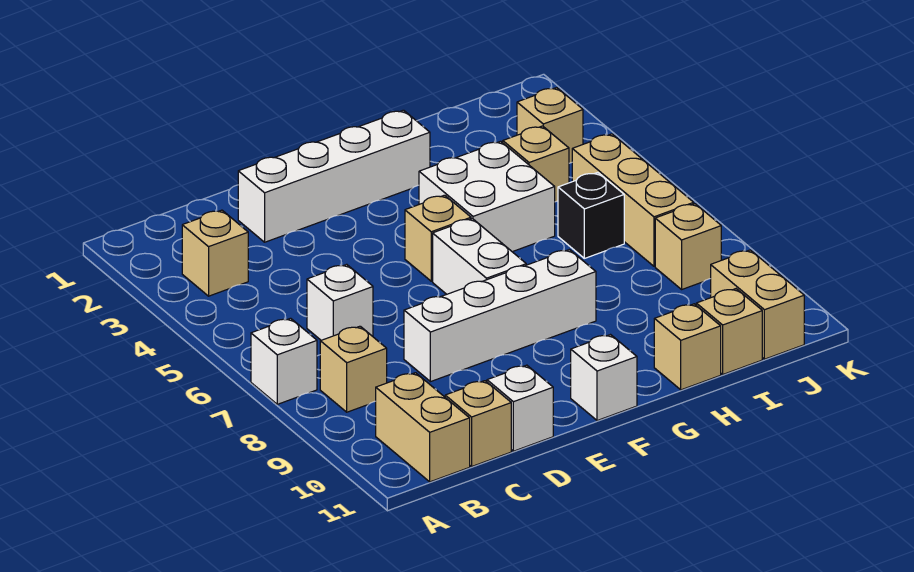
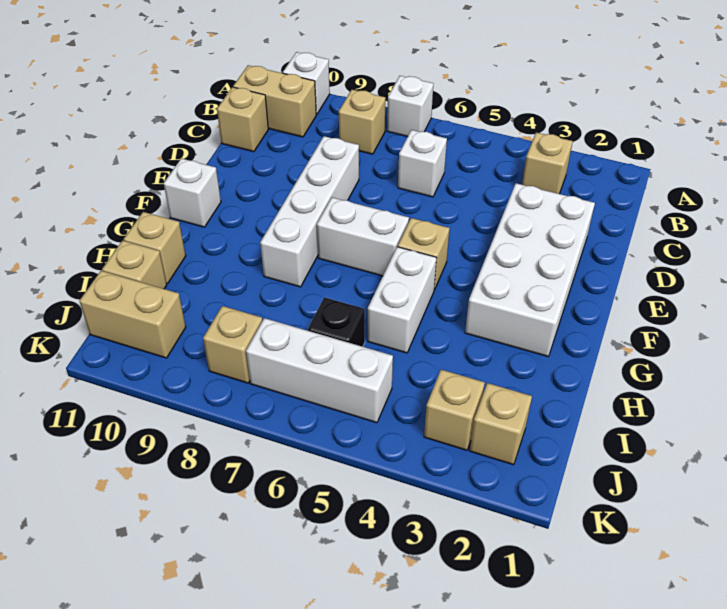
white brick D2:G2 level 1 -> white brick D2:G3 level 1
white brick D11 level 1 -> white brick A10 level 1
white brick G4:H5 level 1 -> white brick G5:H5 level 1
tan brick I4 level 1 -> tan brick J2 level 1
tan brick J5:J7 level 1 -> white brick J5:J7 level 1

